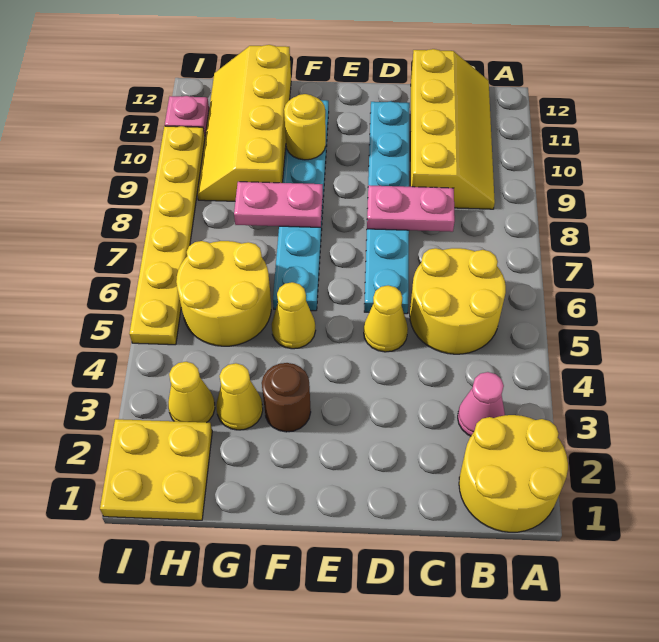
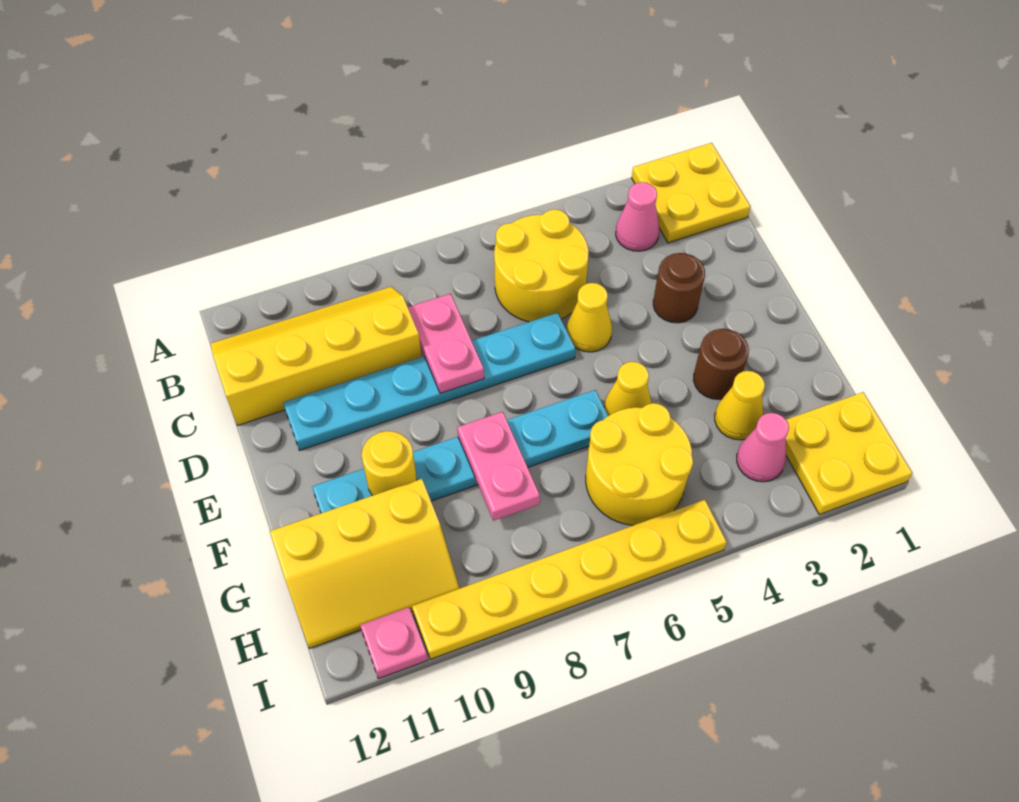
yellow round brick A1:B2 level 1 -> yellow plate A1:B2 level 1
none -> brown round brick D3 level 1
yellow slope G9:H12 level 1 top G -> yellow slope G10:H12 level 1 top G
yellow cone H3 level 1 -> pink cone H3 level 1

